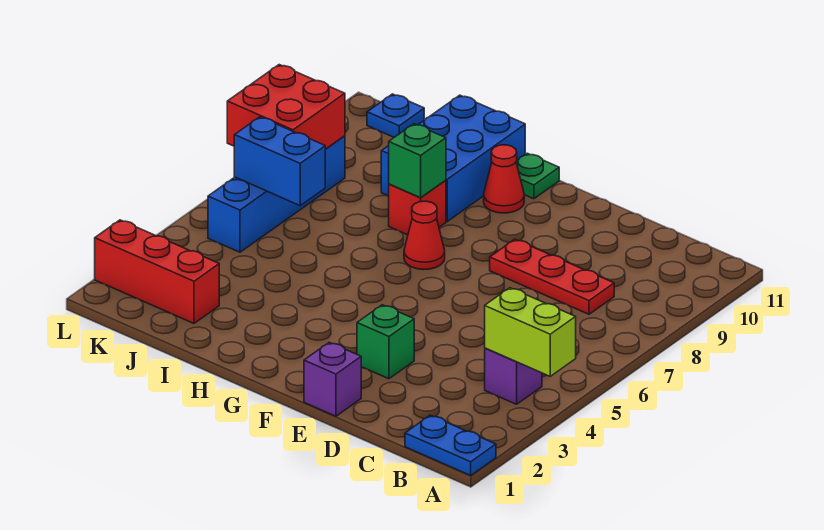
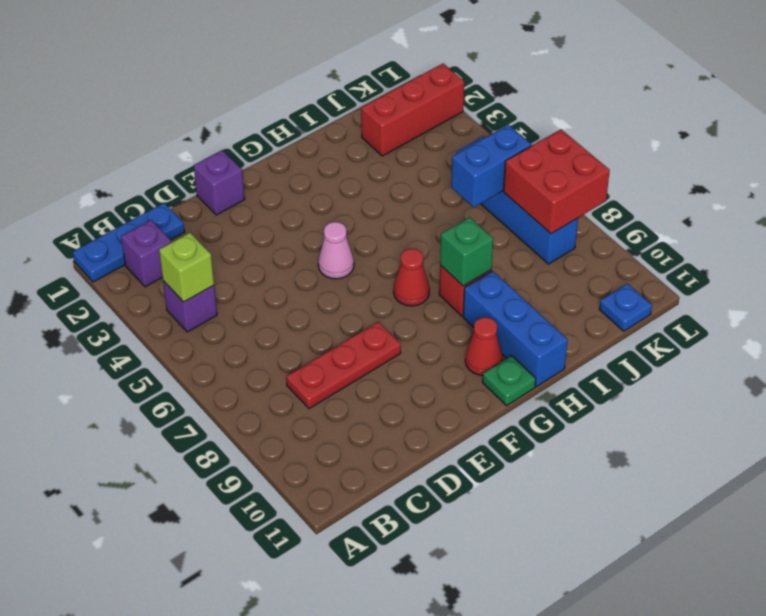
blue plate A1:B1 level 1 -> blue plate A1:C1 level 1
lime brick A4:B4 level 2 -> lime brick B4 level 2
none -> purple brick B2 level 1
green brick E3 level 1 -> none
none -> pink cone F5 level 1
blue brick H9:I11 level 1 -> blue brick H9:H11 level 1

